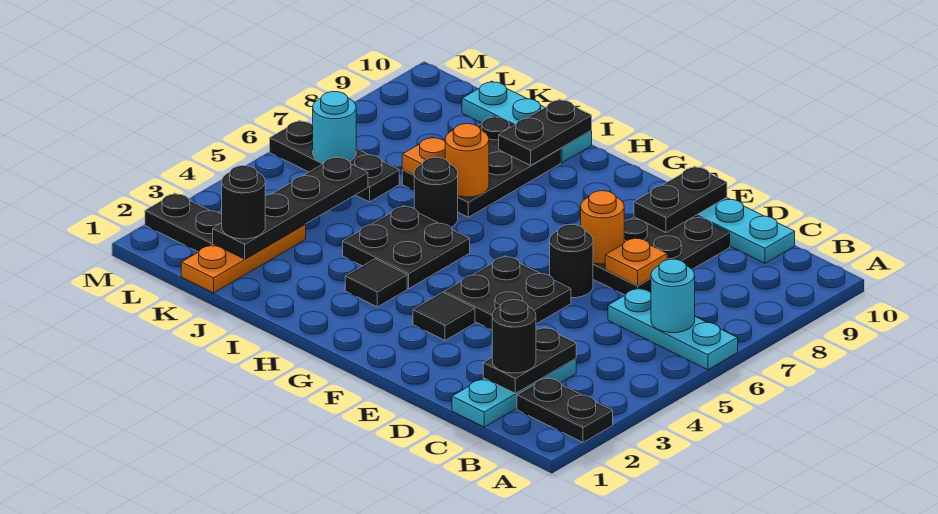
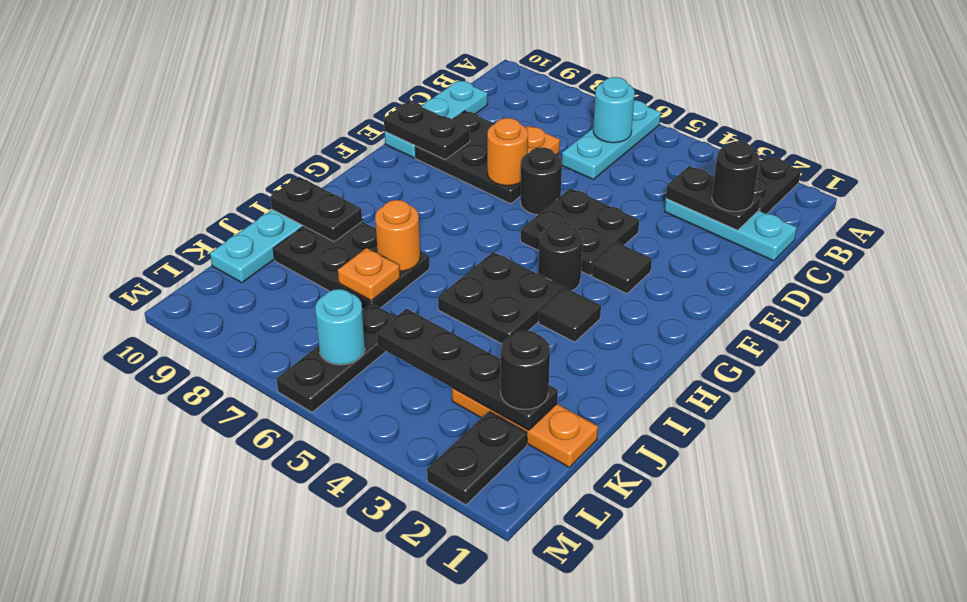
black round brick I6 level 1 -> black round brick G4 level 1

